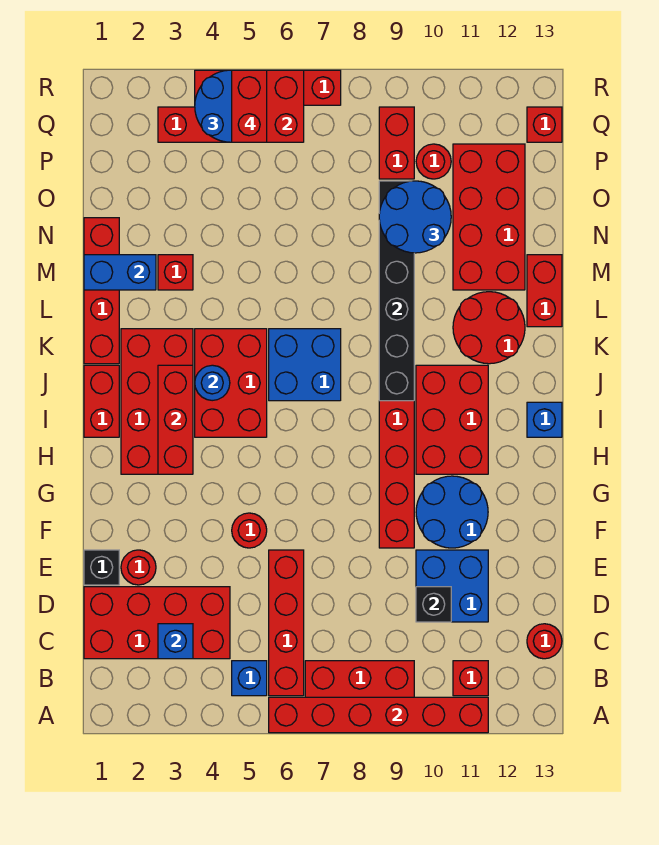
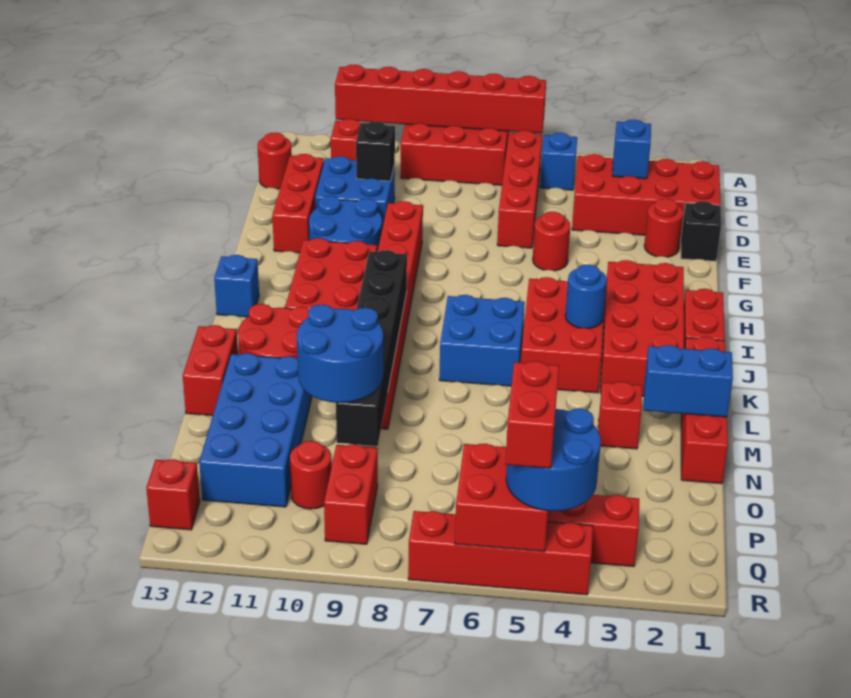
red brick H3:J3 level 2 -> red brick D12:F12 level 1
red brick M11:P12 level 1 -> blue brick M11:P12 level 1

